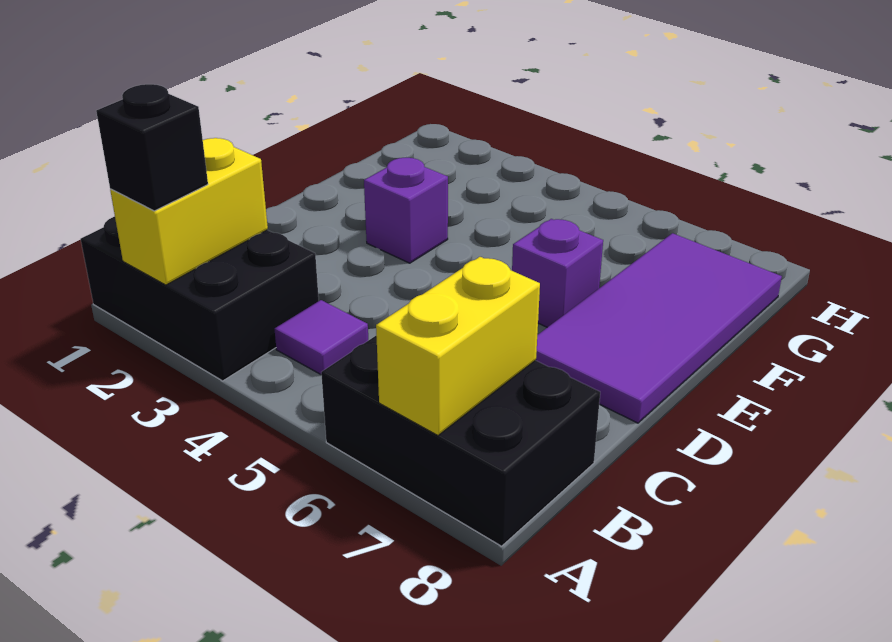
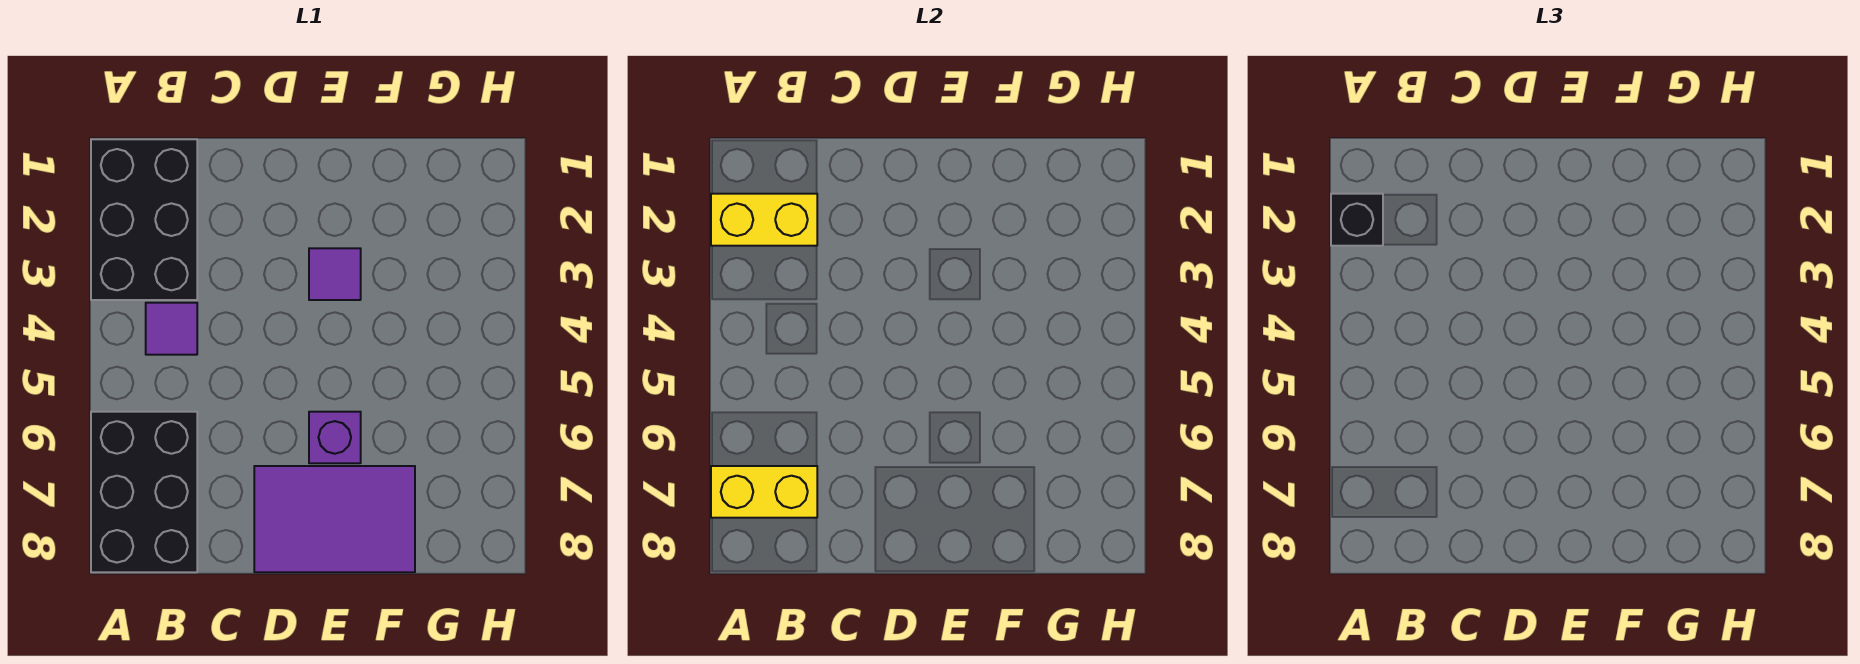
purple tile D7:G8 level 1 -> purple tile D7:F8 level 1
purple brick E3 level 1 -> purple tile E3 level 1

